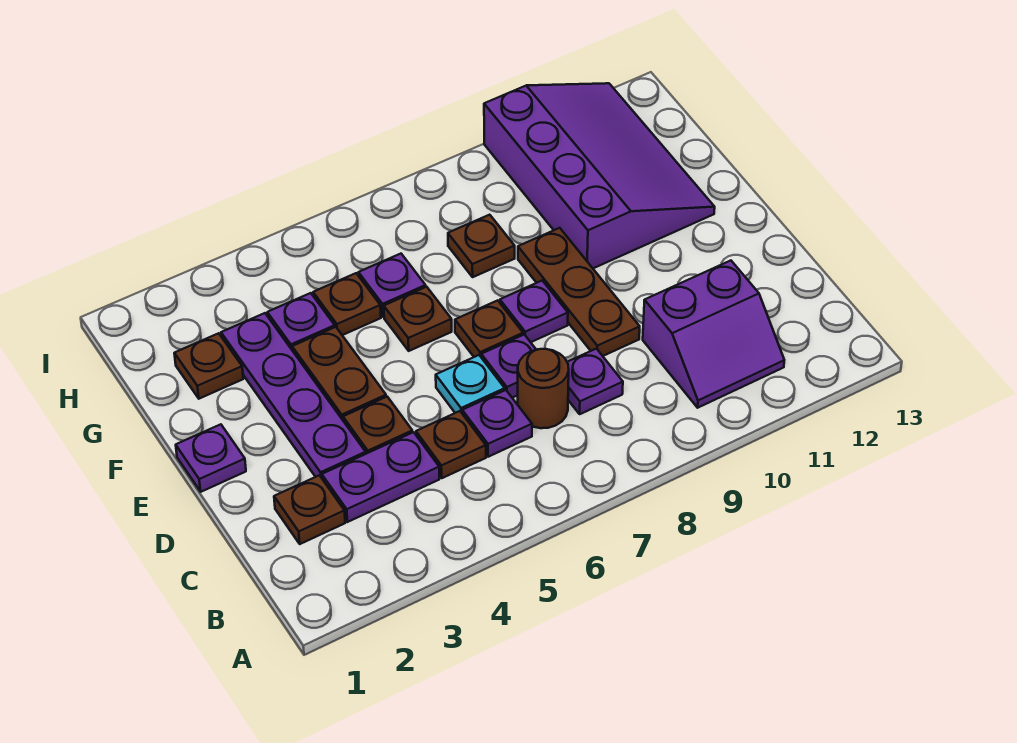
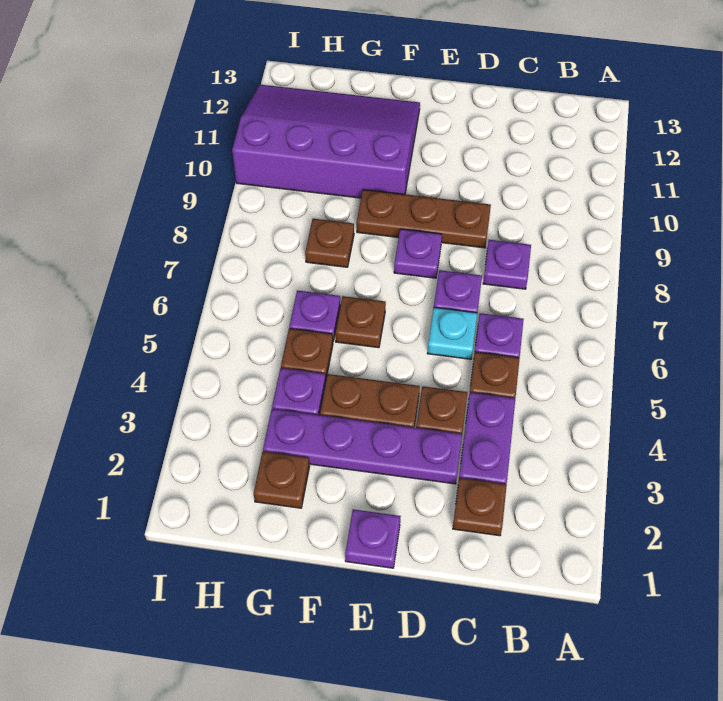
purple slope B10:C11 level 1 top C -> none
brown round brick C7 level 1 -> none
brown plate E7 level 1 -> none

